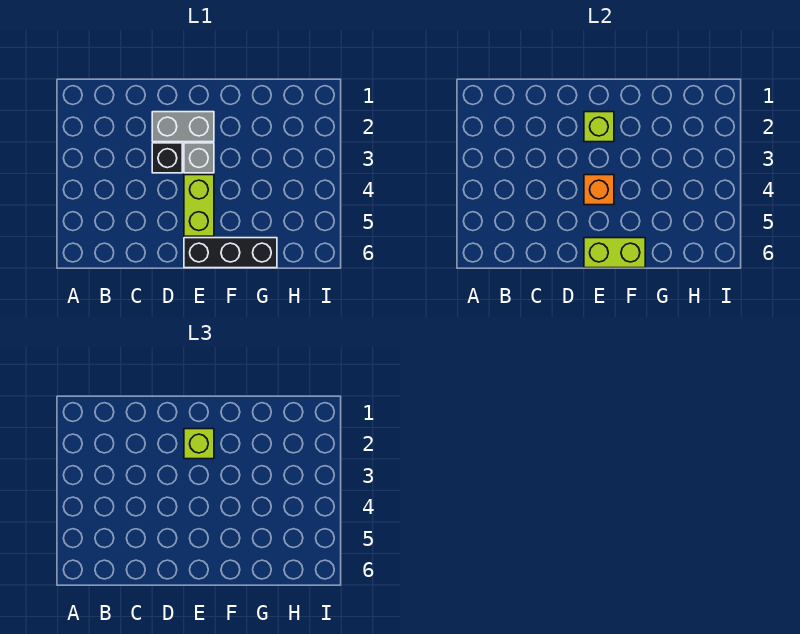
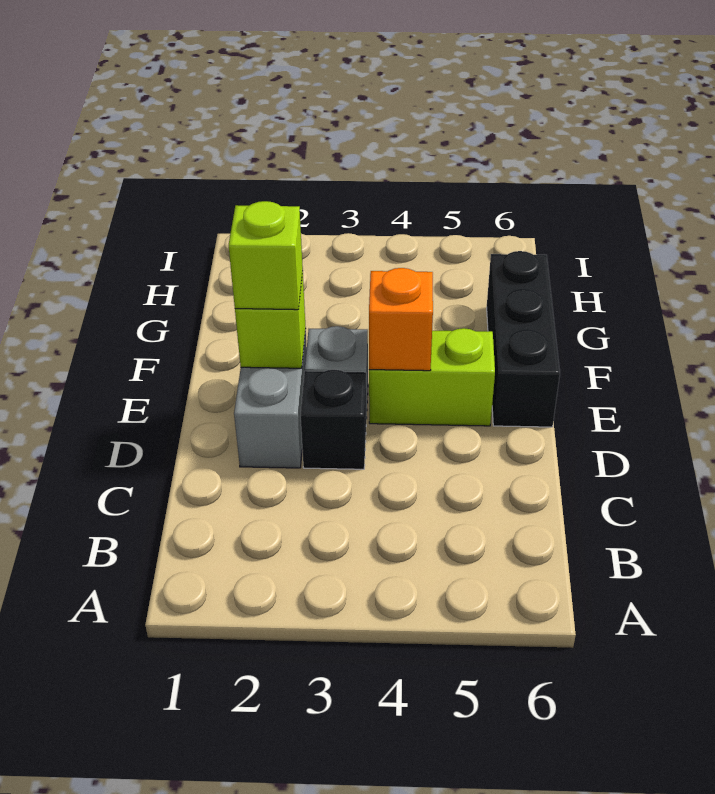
lime brick E6:F6 level 2 -> none

